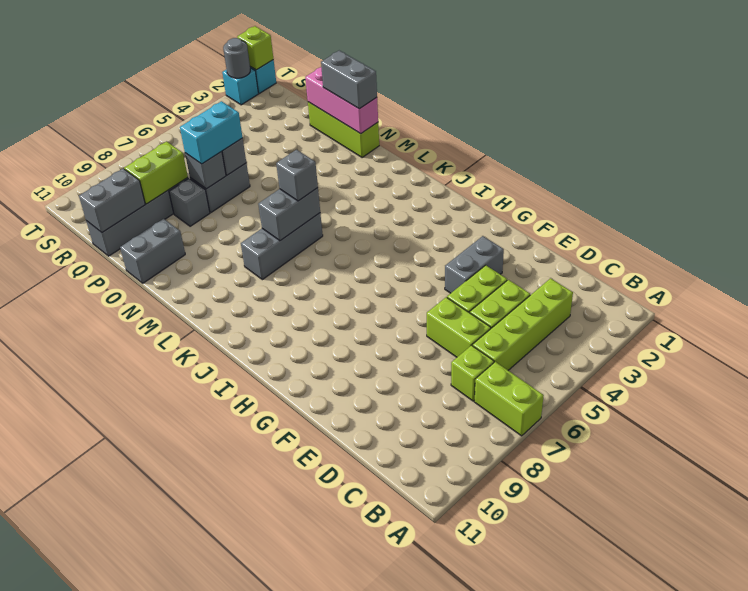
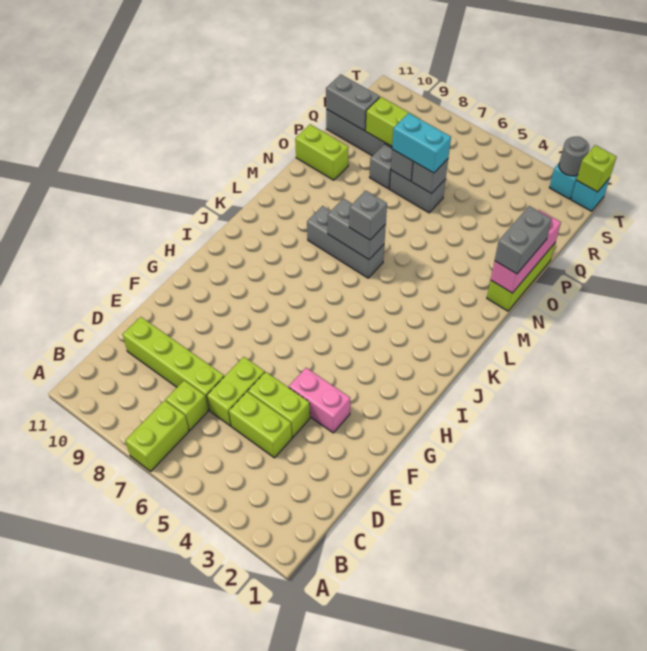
lime brick C3:C6 level 1 -> lime brick D7:D10 level 1
grey brick F3:F4 level 1 -> pink brick F3:F4 level 1
grey brick O10:O11 level 1 -> lime brick O10:O11 level 1

